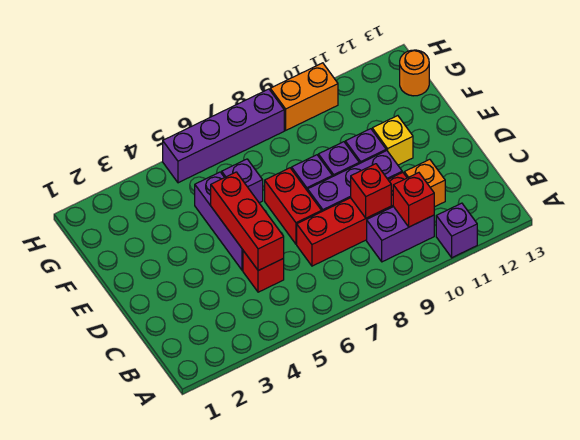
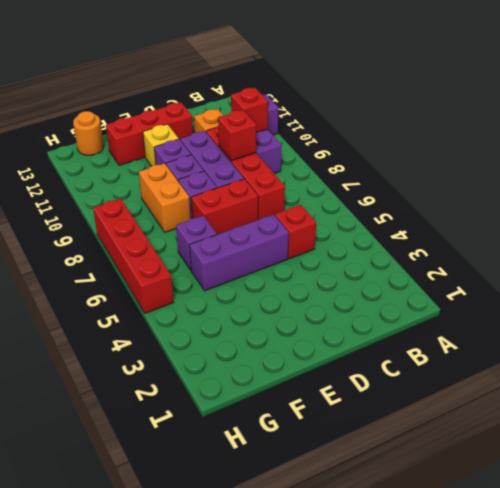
red brick C5:E5 level 2 -> red brick D12:F12 level 1
purple brick H5:H8 level 1 -> red brick H5:H8 level 1
orange brick H9:H10 level 1 -> orange brick F8:F9 level 1

